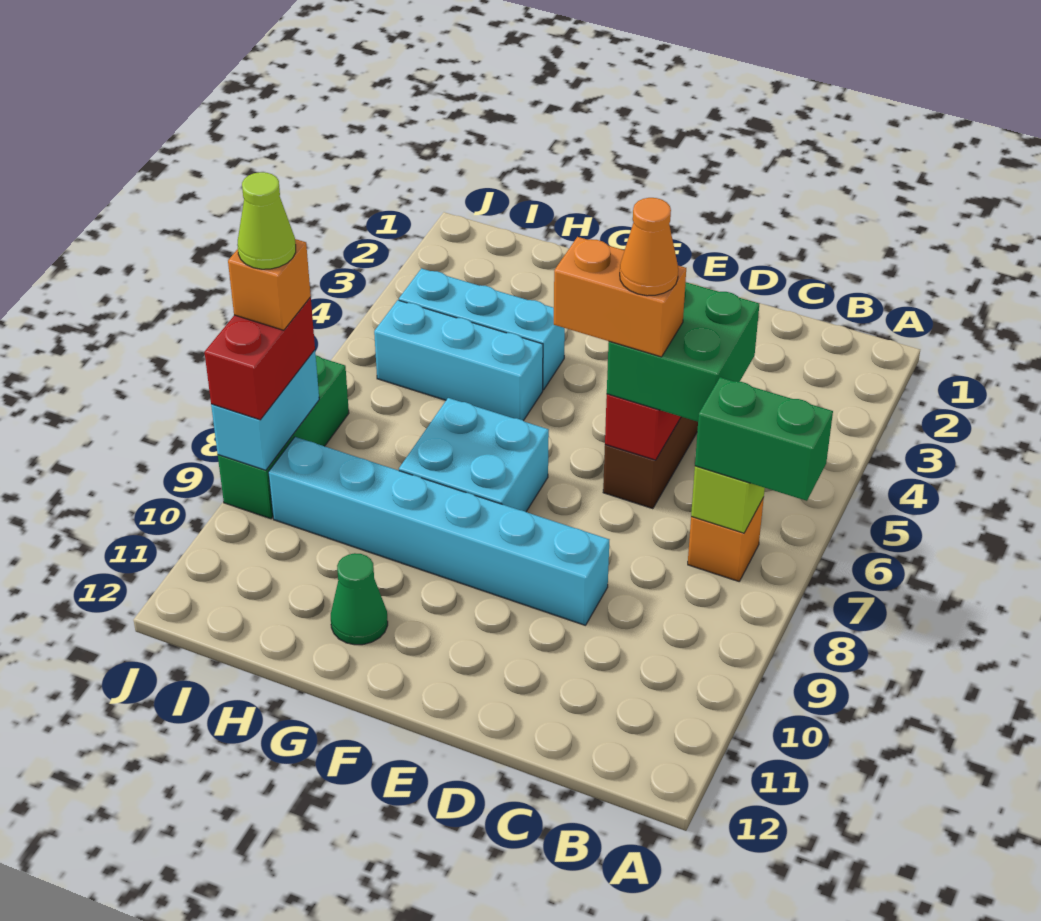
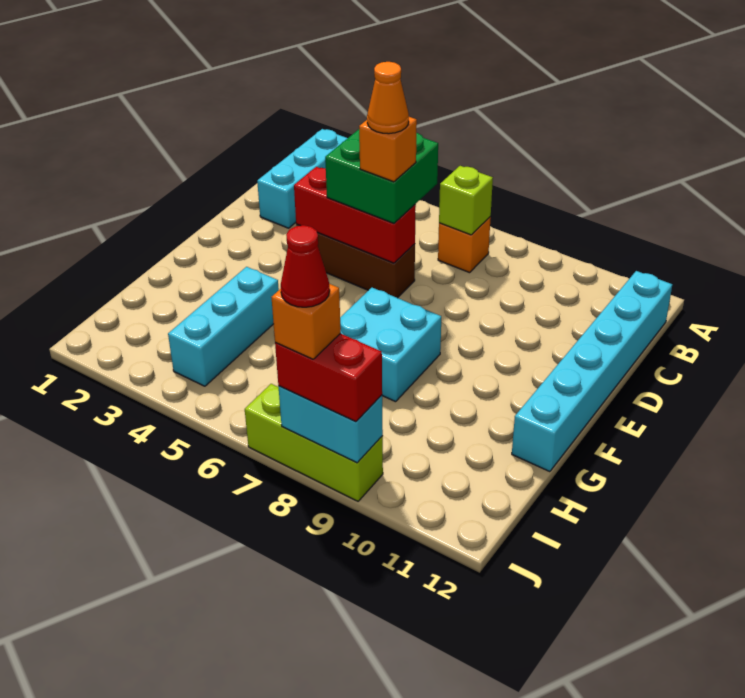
green brick A7:B7 level 3 -> none
orange brick D6:E6 level 4 -> orange brick D6 level 4
cyan brick D9:I9 level 1 -> cyan brick B12:G12 level 1
cyan brick G5:I5 level 1 -> cyan brick A2:C2 level 1
green cone G11 level 1 -> none
green brick J7:J9 level 1 -> lime brick J7:J9 level 1
lime cone J8 level 5 -> red cone J8 level 5

